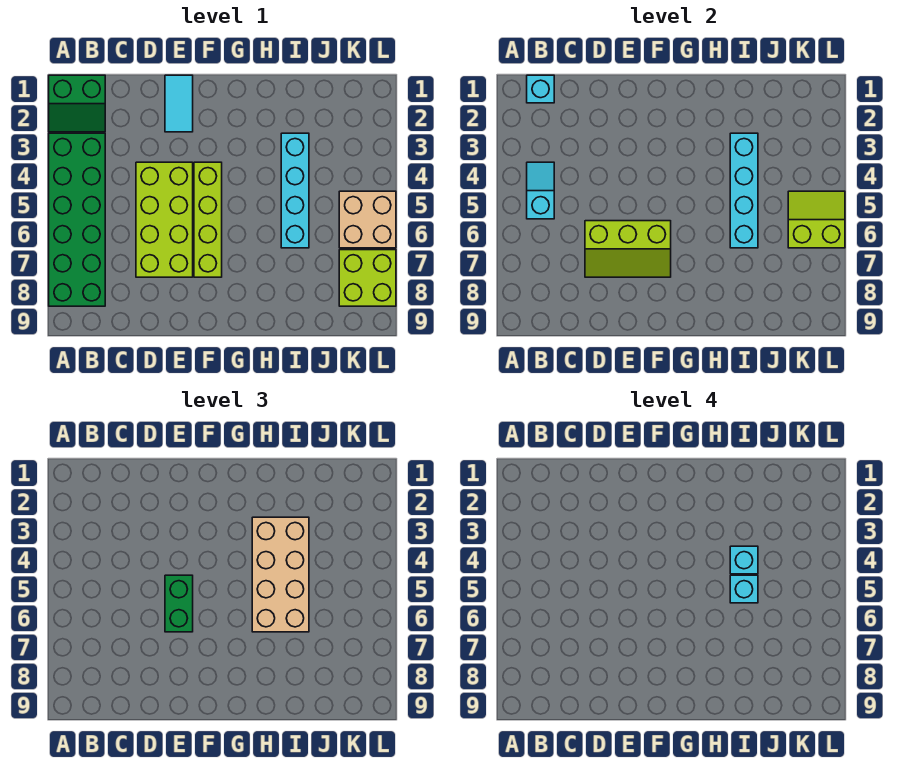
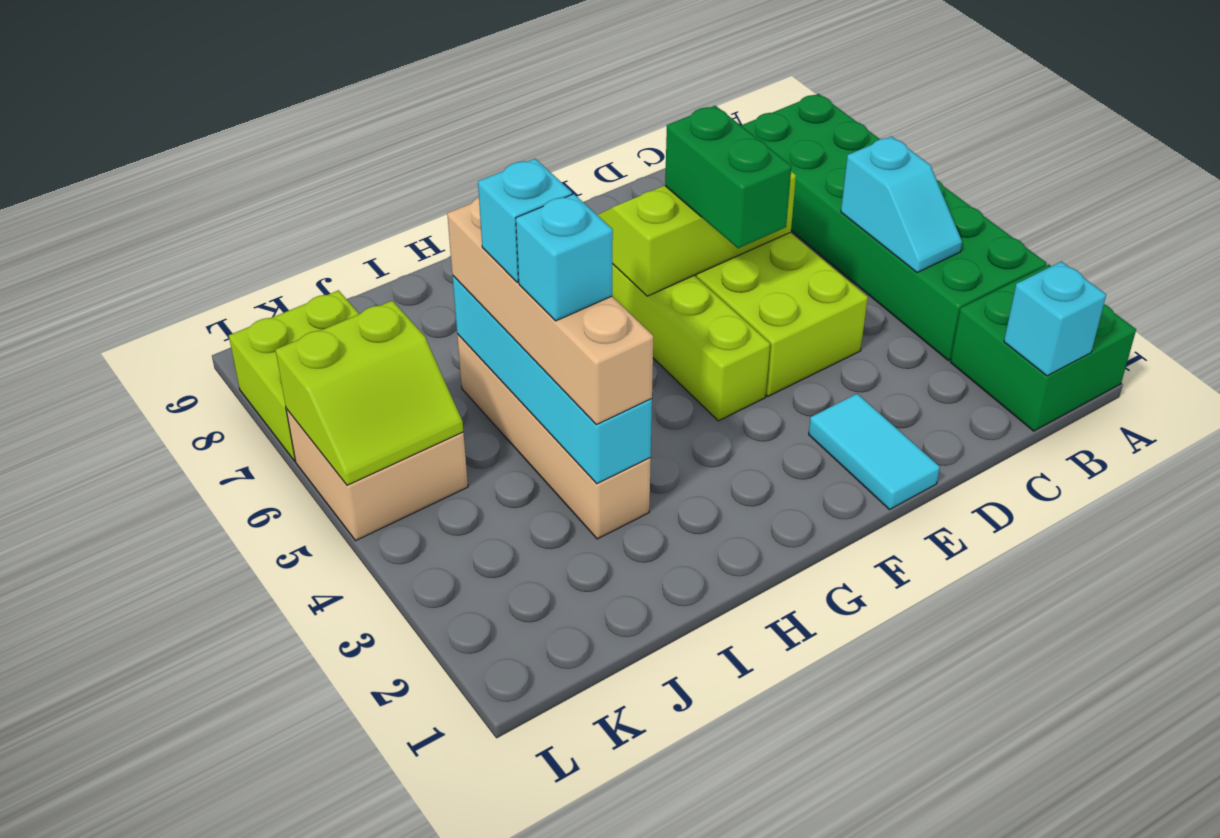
green slope A1:B2 level 1 top 1 -> green brick A1:B2 level 1
tan brick H3:I6 level 3 -> tan brick I3:I6 level 3
cyan brick I3:I6 level 1 -> tan brick I3:I6 level 1

